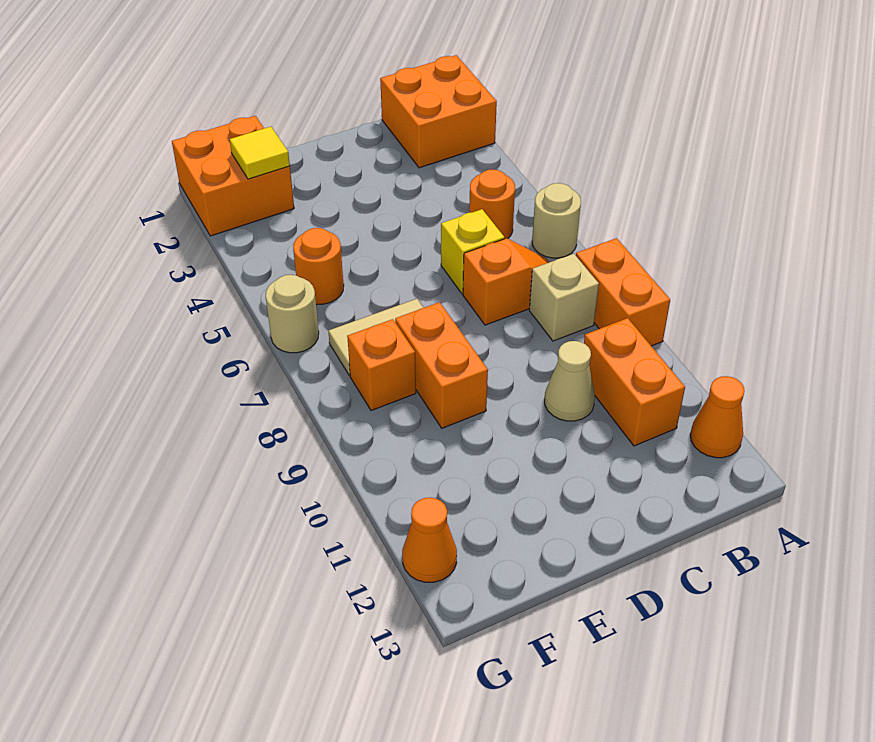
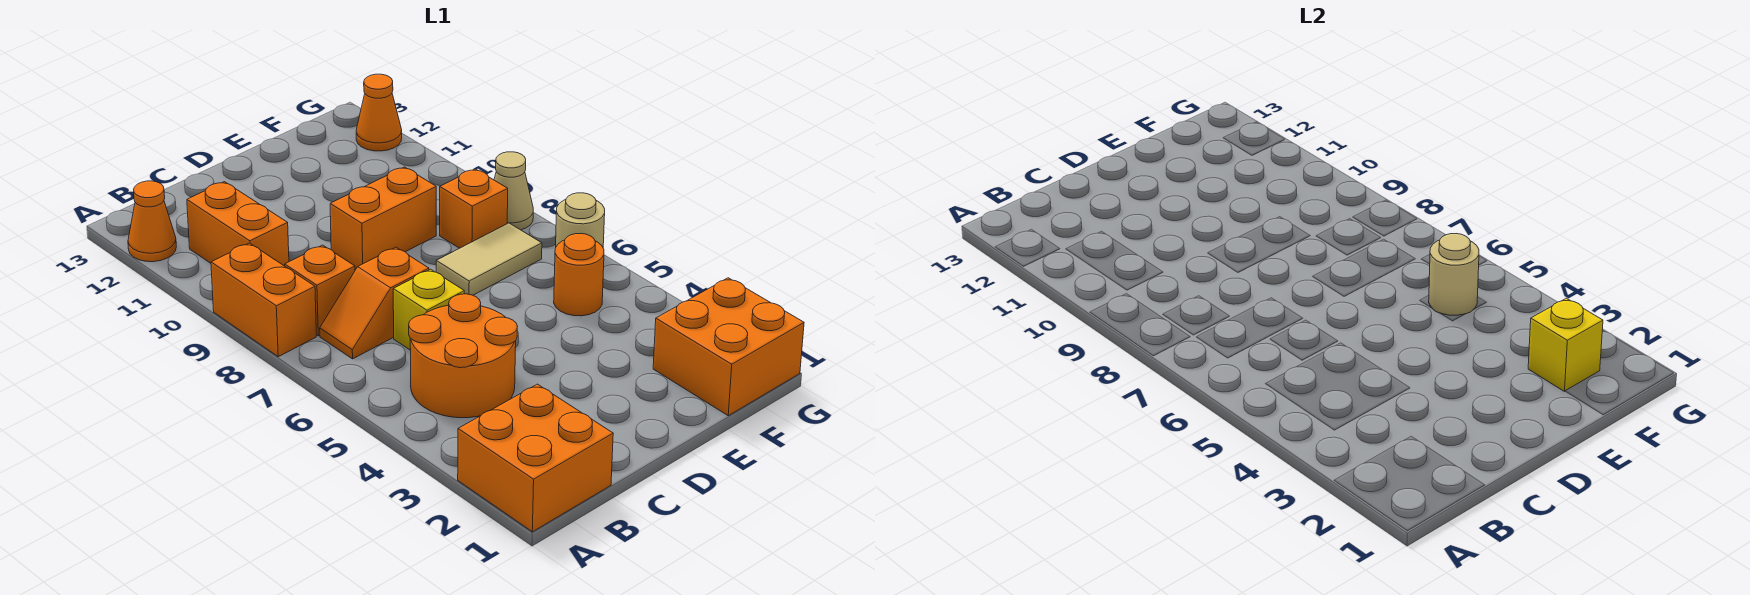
tan round brick A6 level 1 -> tan round brick F5 level 2
orange round brick B5 level 1 -> orange round brick B4:C5 level 1
tan brick B8 level 1 -> orange brick B8 level 1
tan cone C10 level 1 -> tan cone G8 level 1
orange brick E8:E9 level 1 -> orange brick D9:E9 level 1
yellow tile F2 level 2 -> yellow brick F2 level 2

